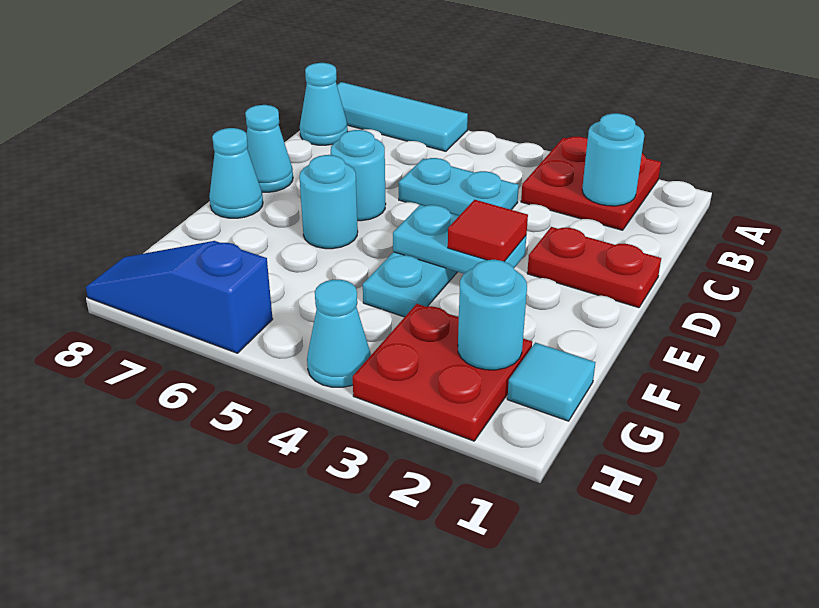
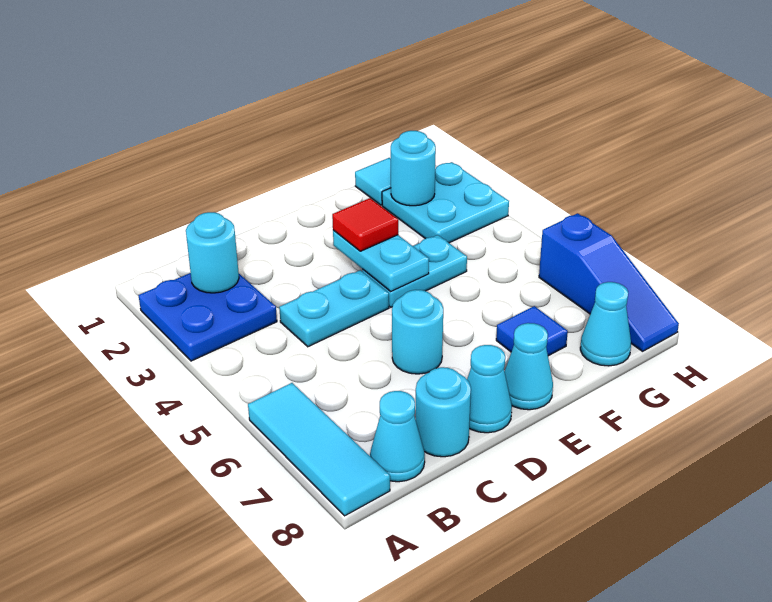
red plate A2:B3 level 1 -> blue plate A2:B3 level 1
cyan plate C4:C5 level 1 -> cyan plate C4:D4 level 1
red plate D1:D2 level 1 -> none
cyan round brick E6 level 1 -> cyan round brick C8 level 1
none -> blue tile F7 level 1
red plate G2:H3 level 1 -> cyan plate G2:H3 level 1
cyan cone H4 level 1 -> cyan cone G8 level 1

